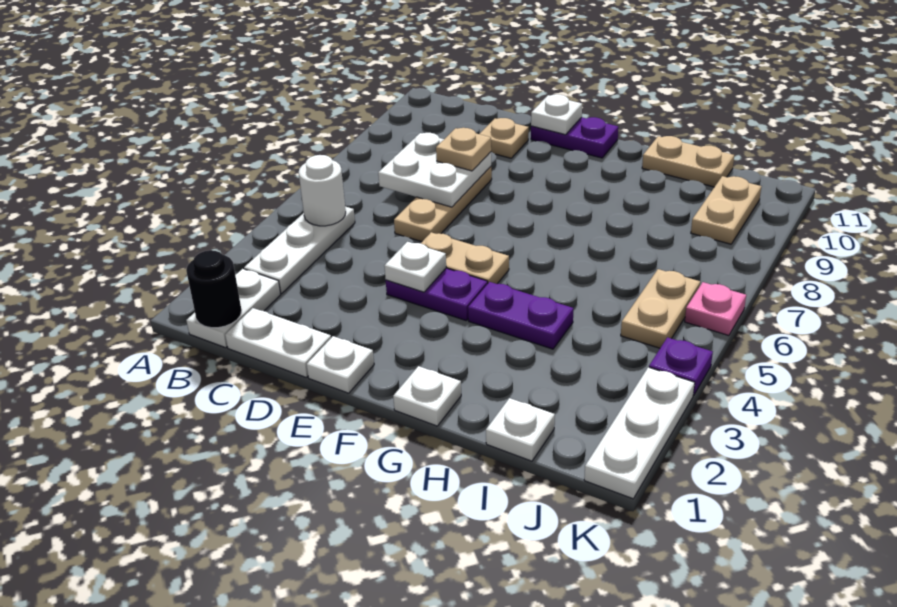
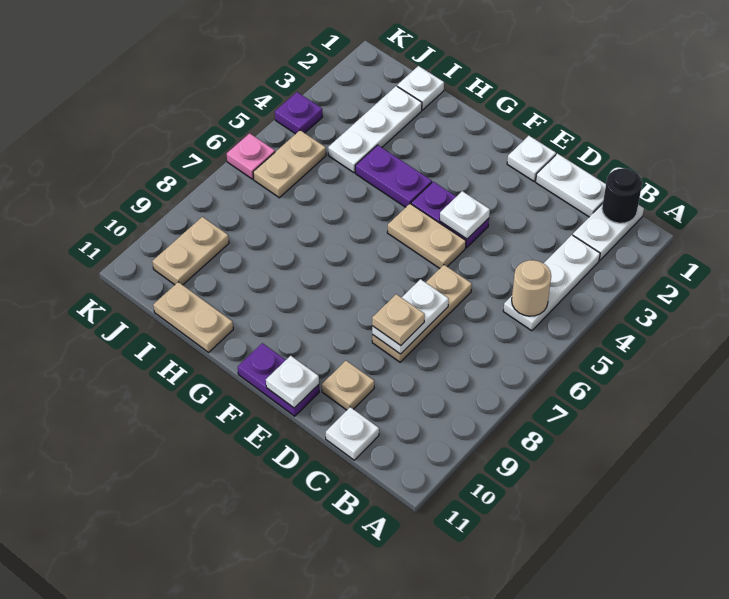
white round brick B5 level 2 -> tan round brick B5 level 2
white plate C7:D8 level 2 -> white plate D7:D8 level 2
white plate G1 level 1 -> white plate C11 level 1
white plate K1:K3 level 1 -> white plate I2:I4 level 1

